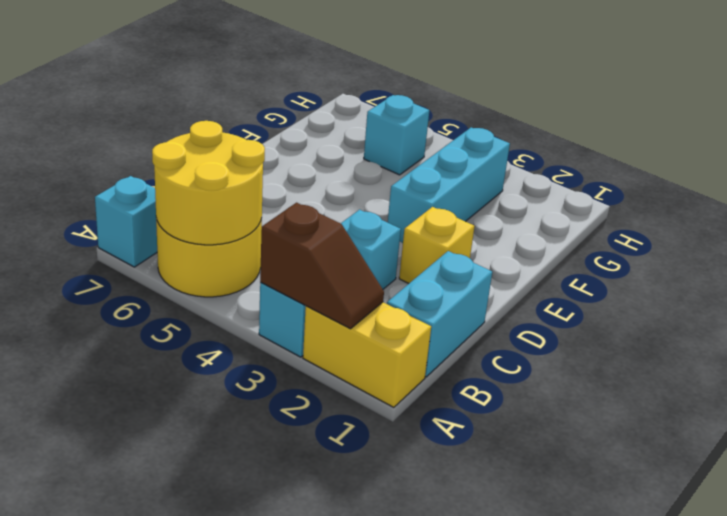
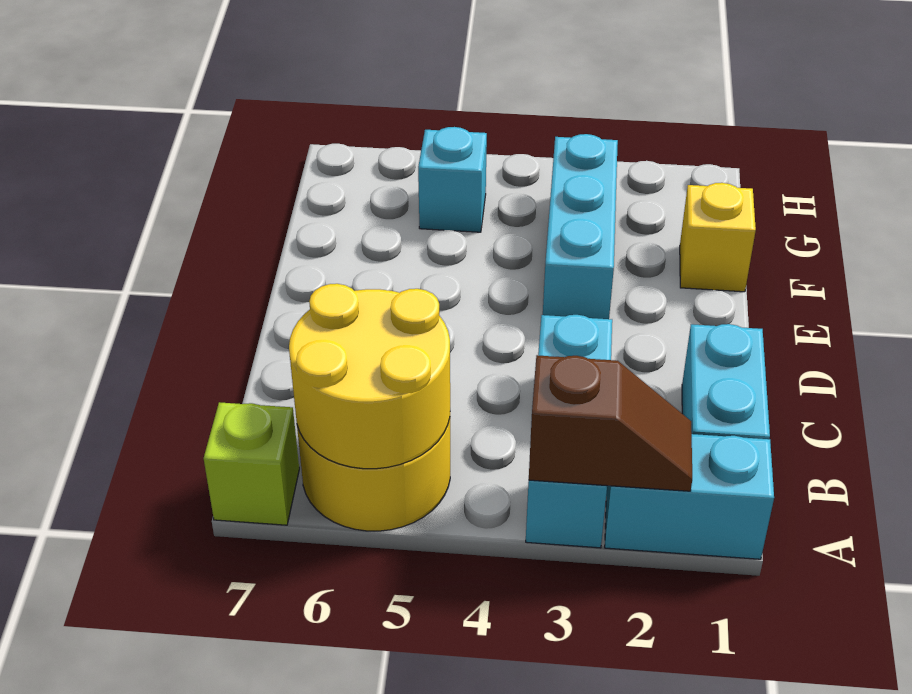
yellow brick A1:A2 level 1 -> cyan brick A1:A2 level 1
cyan brick A7 level 1 -> lime brick A7 level 1
yellow brick D2 level 1 -> yellow brick F1 level 1

